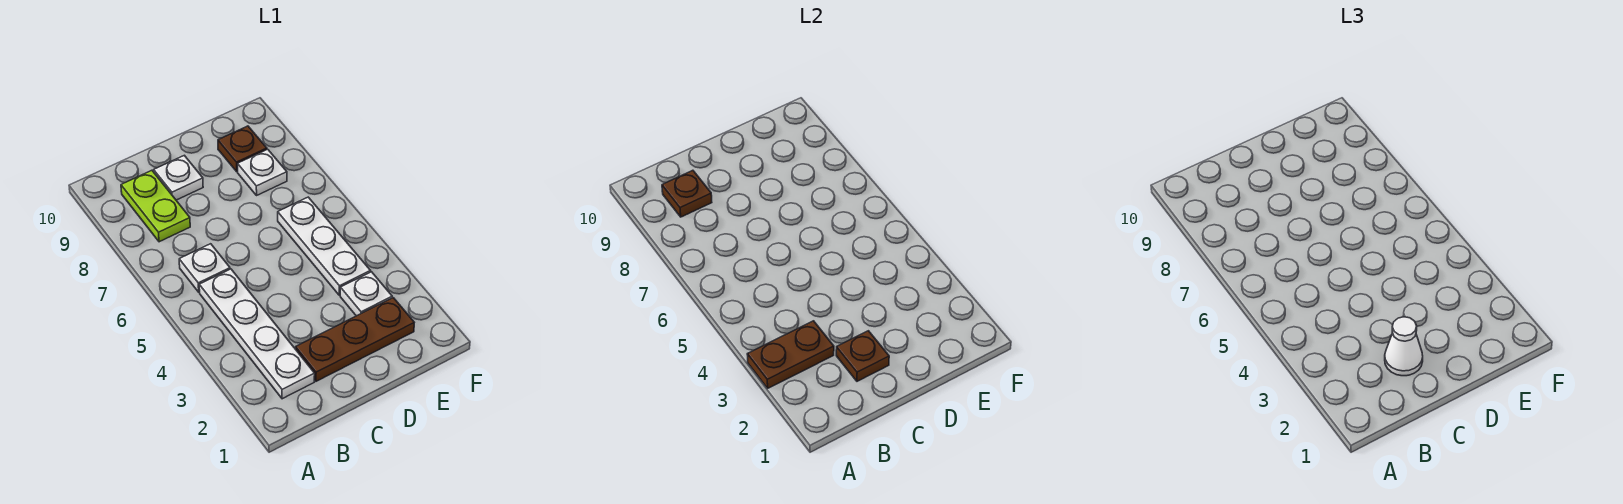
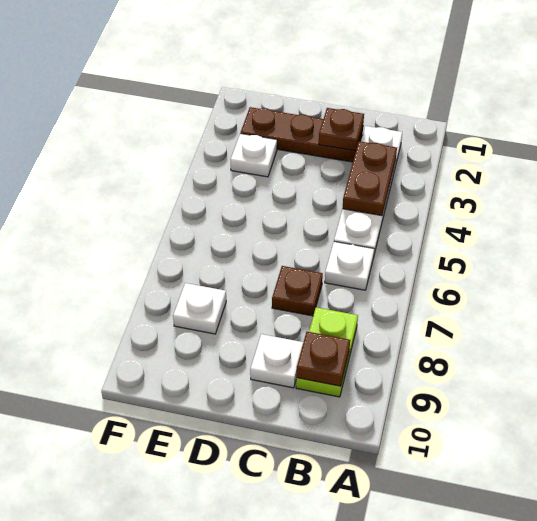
brown plate A3:B3 level 2 -> brown plate B3:B4 level 2
white cone C2 level 3 -> none
white plate E4:E6 level 1 -> none
brown plate E9 level 1 -> brown plate C7 level 1

